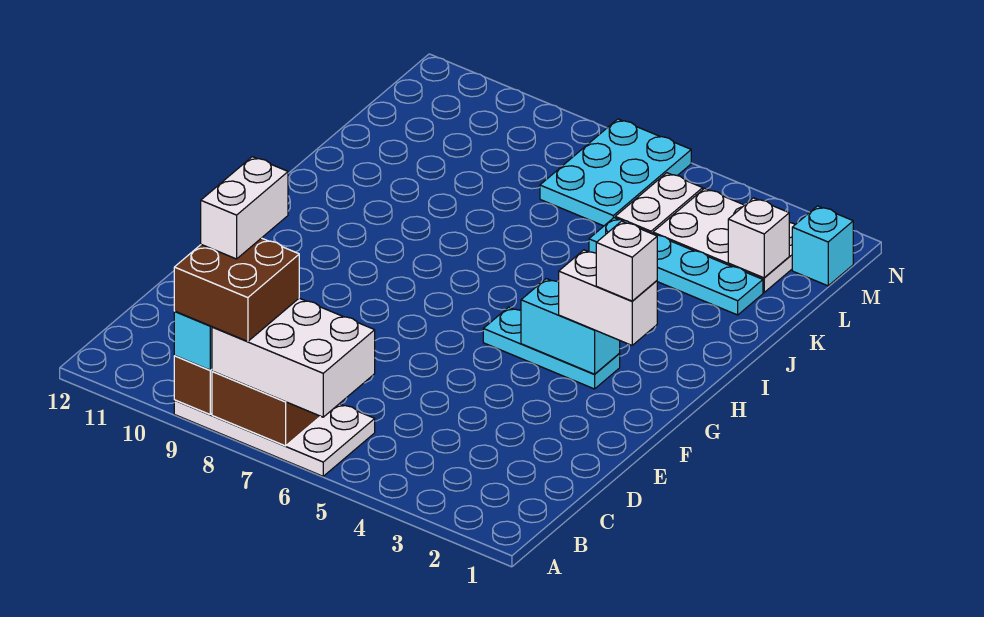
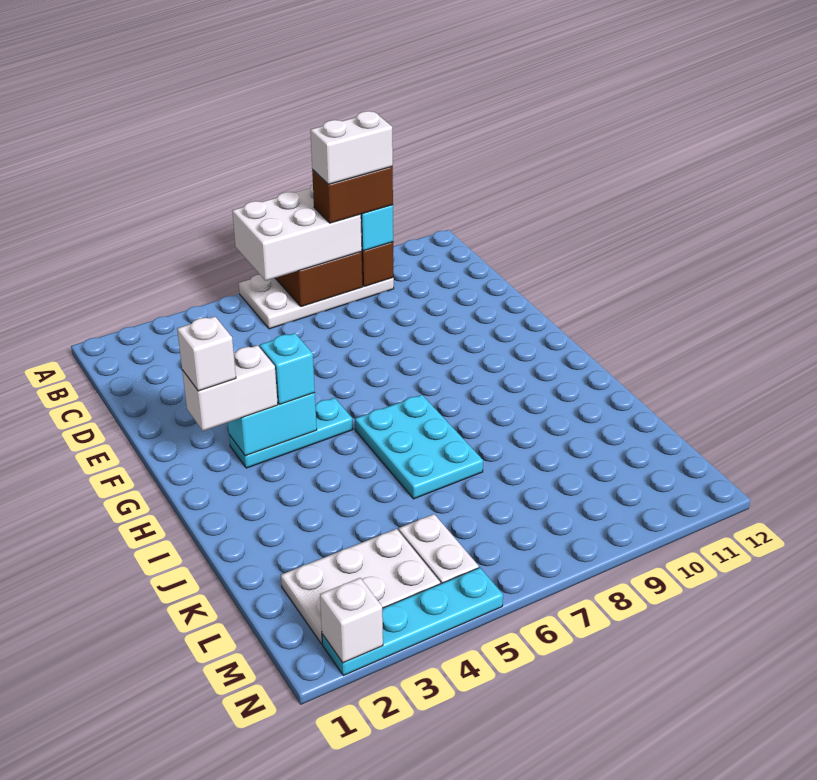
brown brick A8:B9 level 4 -> brown brick B8:B9 level 4
white brick B9:C9 level 5 -> white brick B8:B9 level 5
cyan plate K2:K5 level 1 -> cyan plate N2:N5 level 1
white brick L2 level 2 -> white brick N2 level 2
cyan plate L6:N7 level 1 -> cyan plate H6:J7 level 1
cyan brick M1 level 1 -> cyan brick G4 level 3

